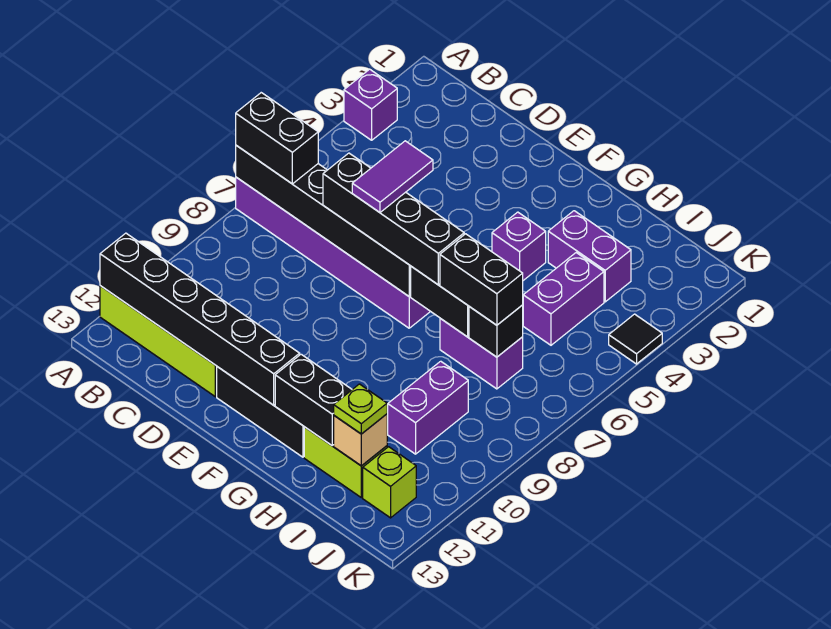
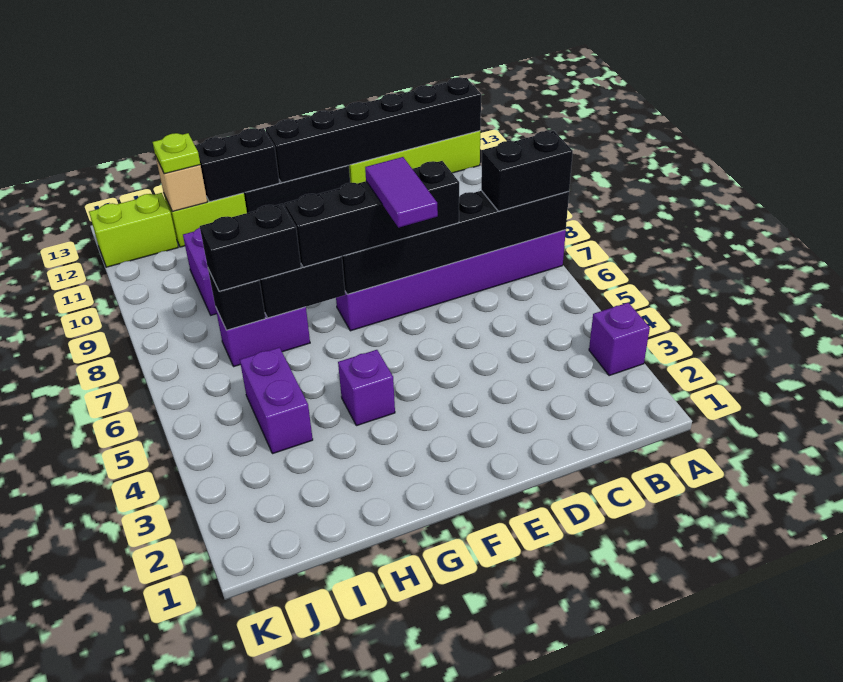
purple brick H3:I3 level 1 -> none
lime brick J12 level 1 -> lime brick J12:K12 level 1
black tile K4 level 1 -> none

